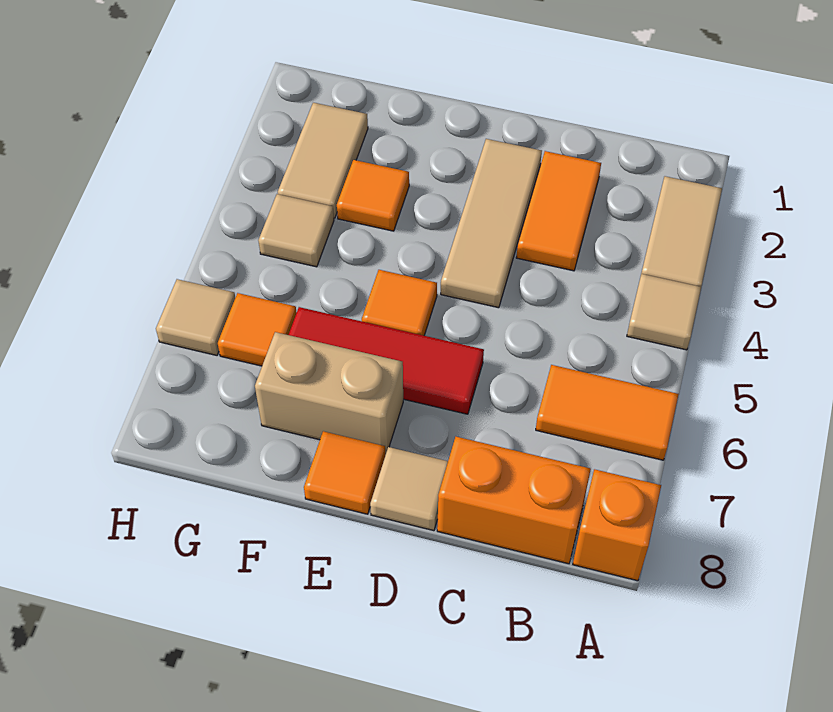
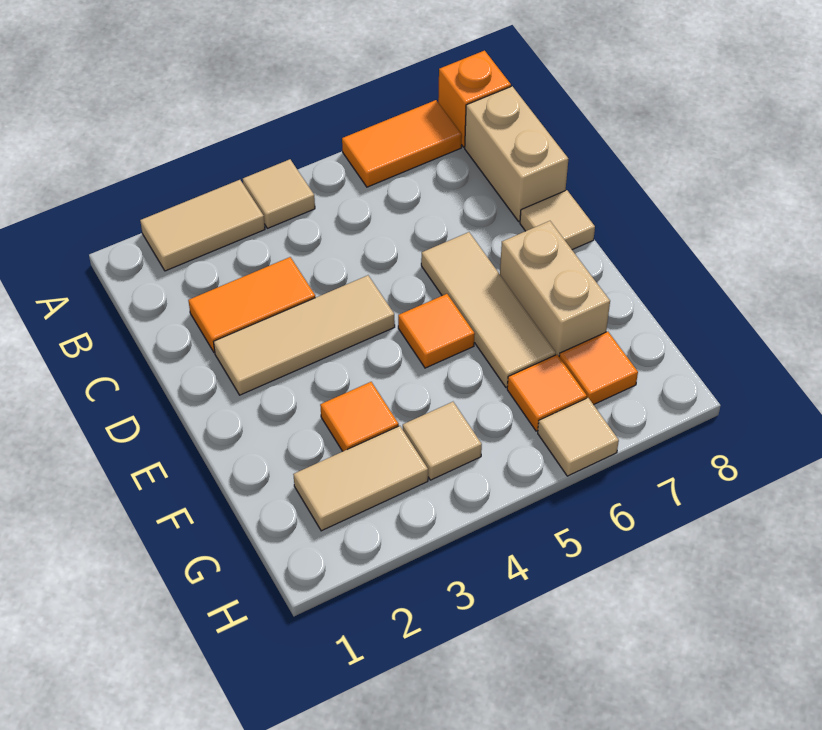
orange tile A6:B6 level 1 -> orange tile A6:A7 level 1
orange brick B8:C8 level 1 -> tan brick B8:C8 level 1
red tile D6:F6 level 1 -> tan tile D6:F6 level 1
orange tile E8 level 1 -> orange tile G7 level 1

